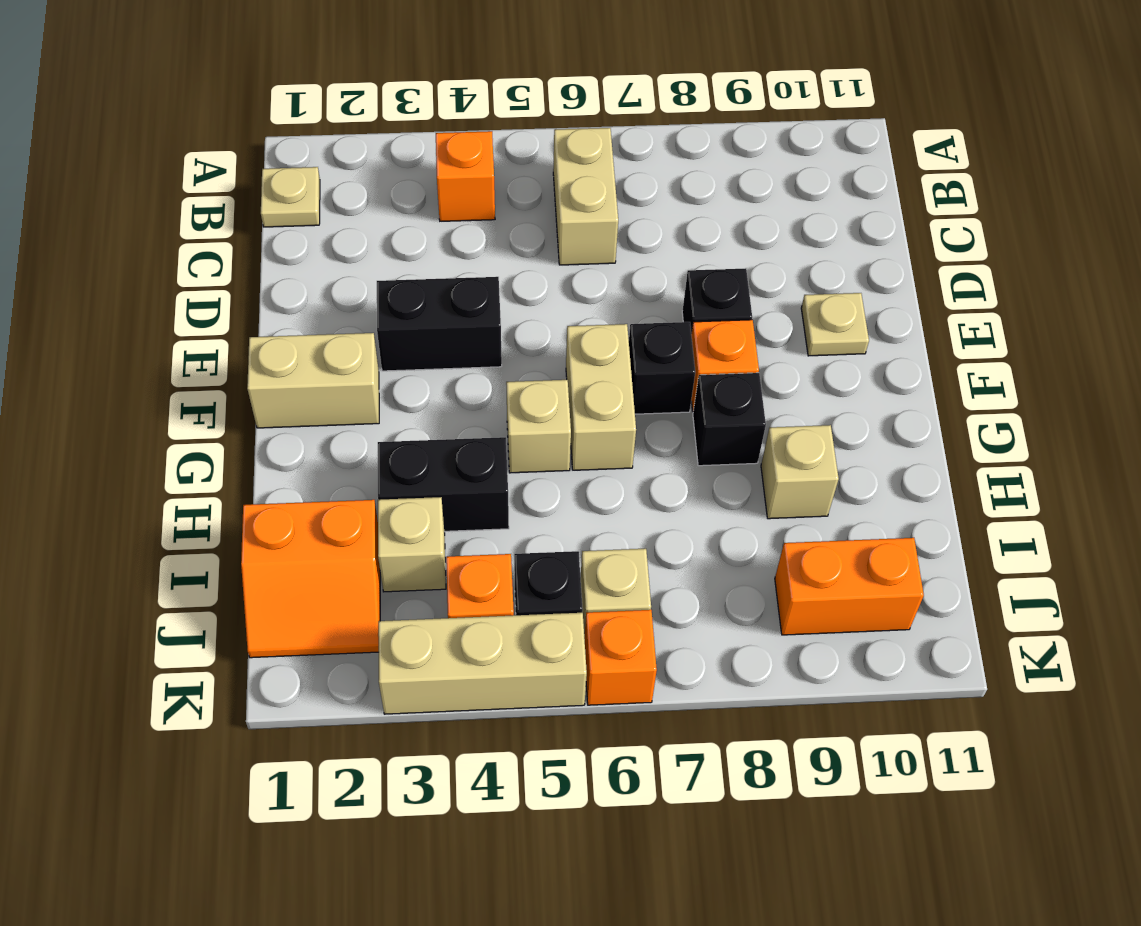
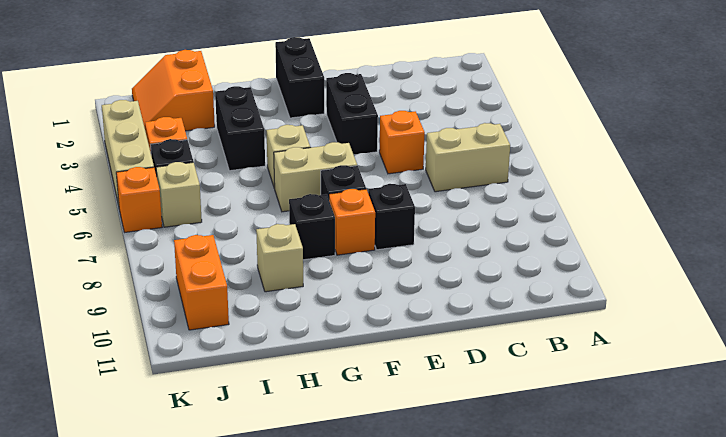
tan plate B1 level 1 -> none
orange brick B4 level 1 -> orange brick D5 level 1
tan plate E10 level 1 -> none
tan brick F1:F2 level 1 -> black brick F1:F2 level 1
tan brick I3 level 1 -> none

